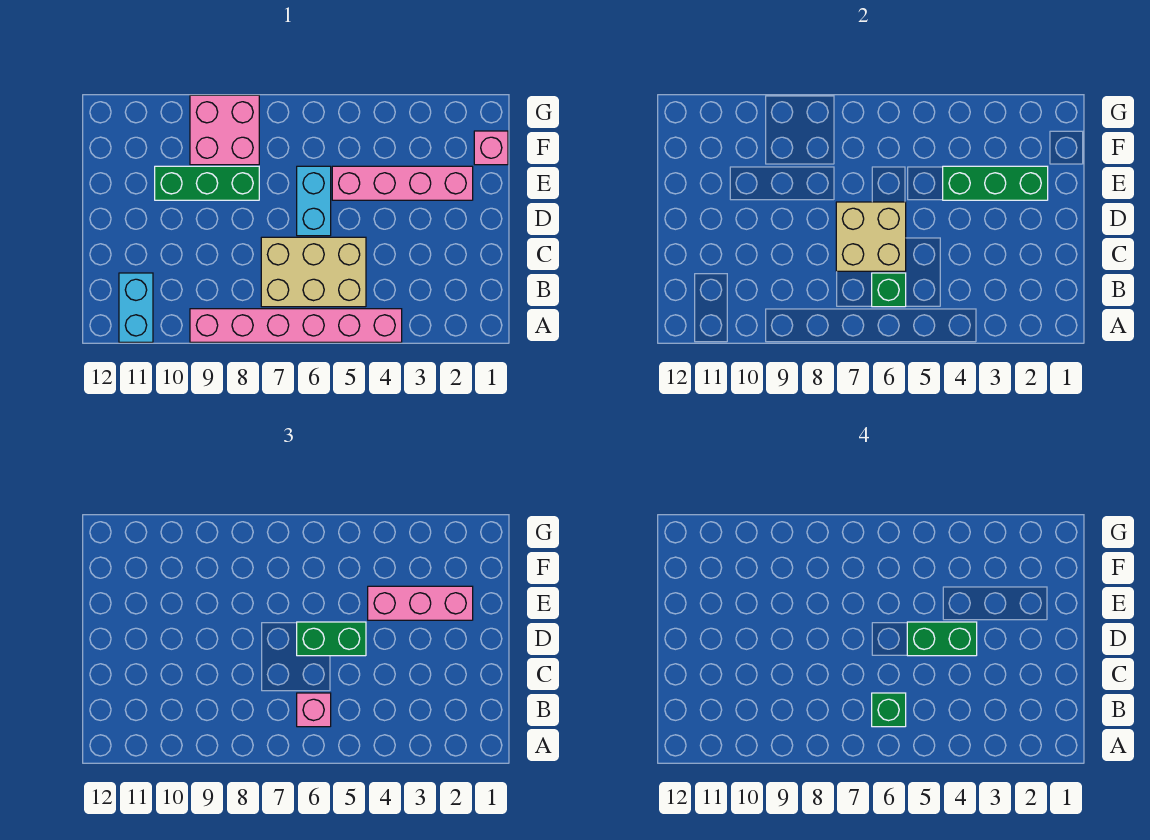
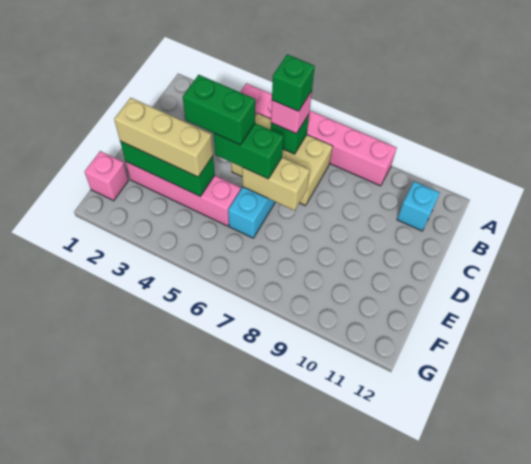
cyan brick A11:B11 level 1 -> cyan brick B11 level 1
tan brick C6:D7 level 2 -> tan brick D6:D7 level 2
pink brick E2:E4 level 3 -> tan brick E2:E4 level 3
green brick E8:E10 level 1 -> none
pink brick F8:G9 level 1 -> none

